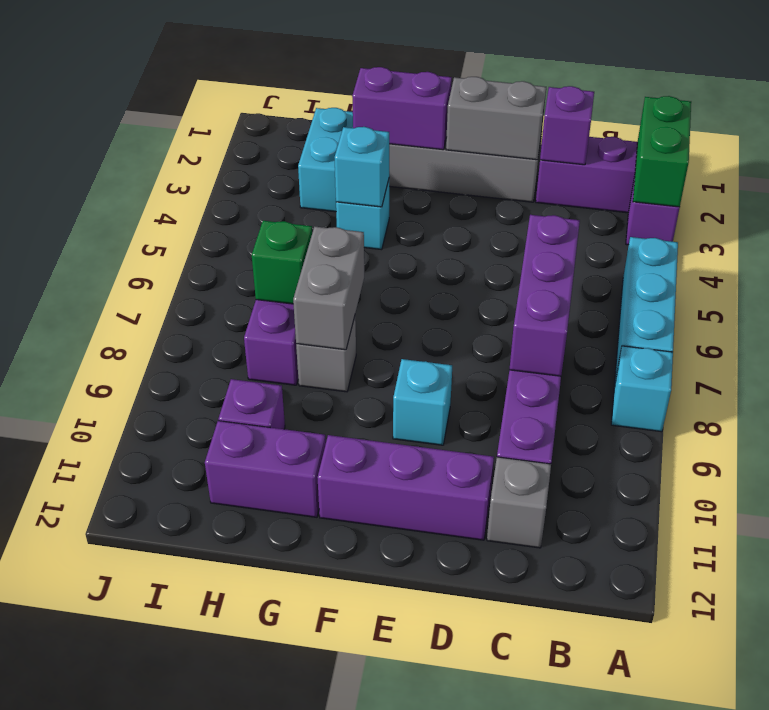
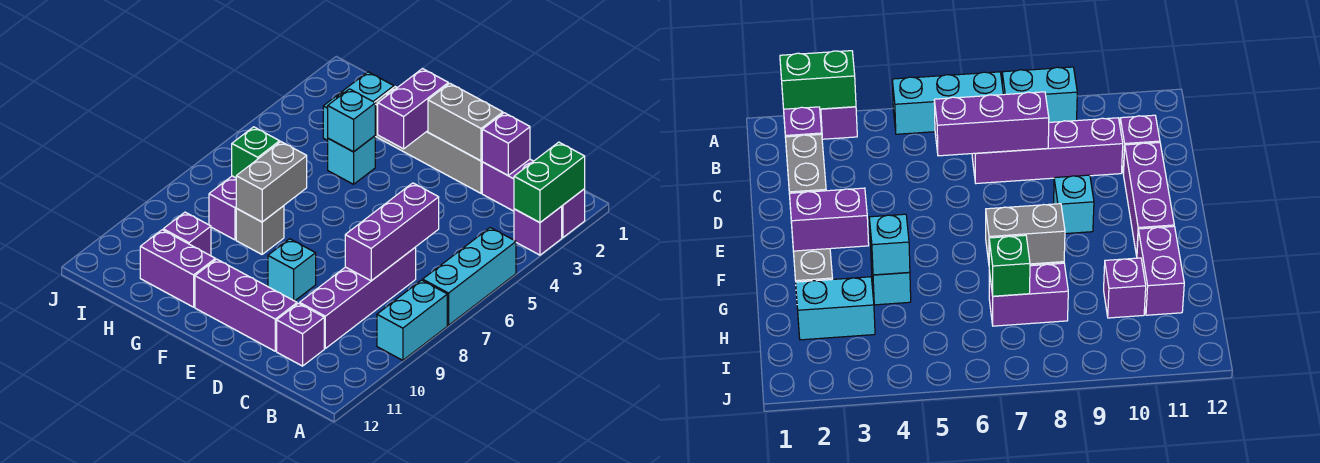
cyan brick A8 level 1 -> cyan brick A8:A9 level 1
grey brick C11 level 1 -> purple brick C11 level 1
purple brick F2:G2 level 2 -> purple brick F2:F3 level 2

